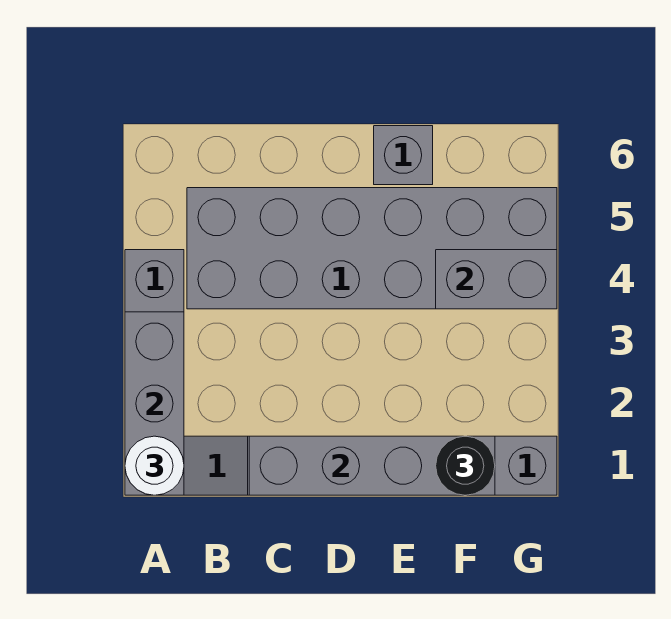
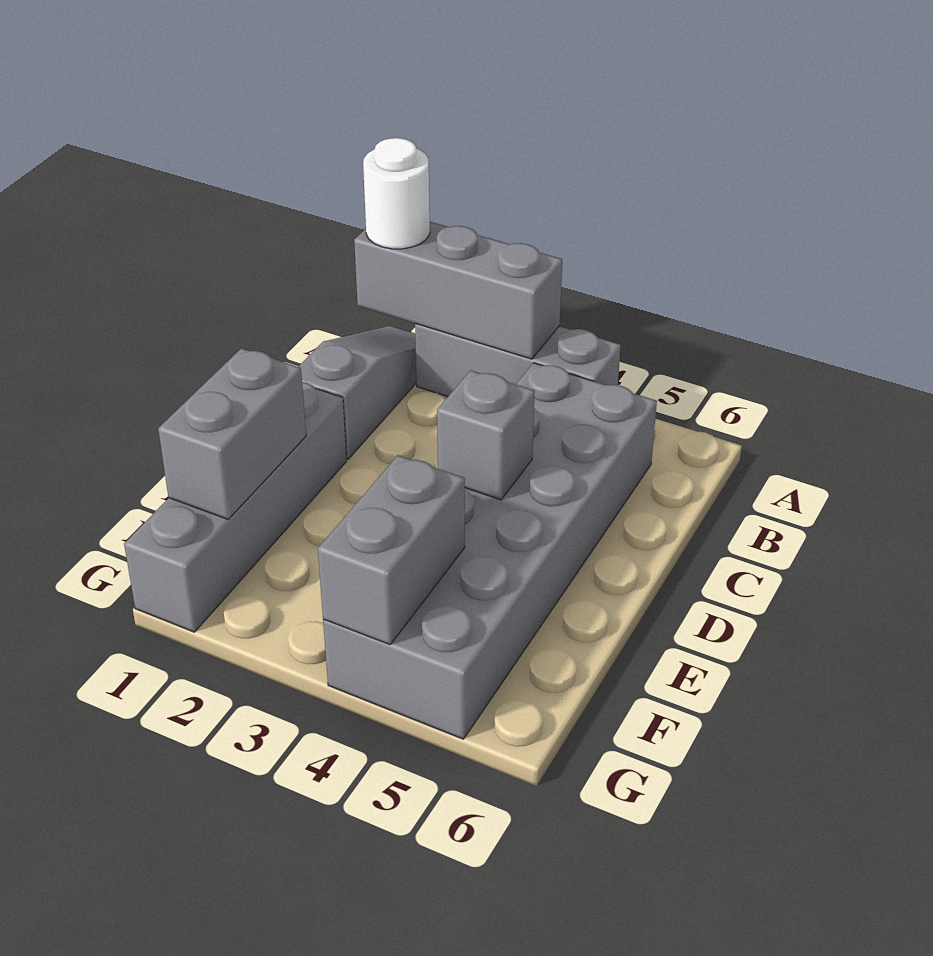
grey brick C1:F1 level 2 -> grey brick E1:F1 level 2
grey brick E6 level 1 -> grey brick D4 level 2
black round brick F1 level 3 -> none

